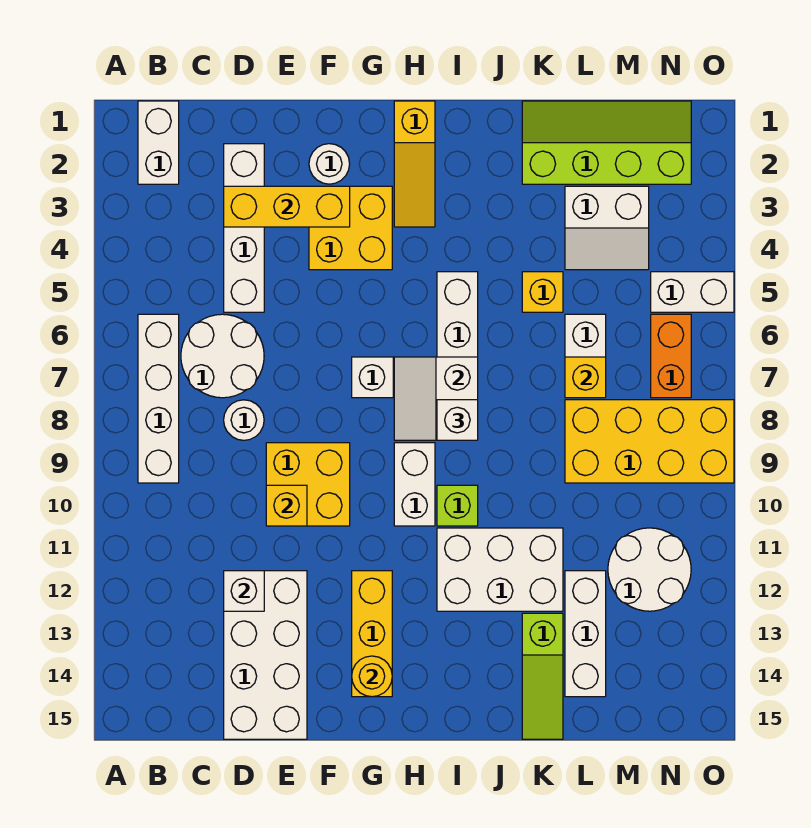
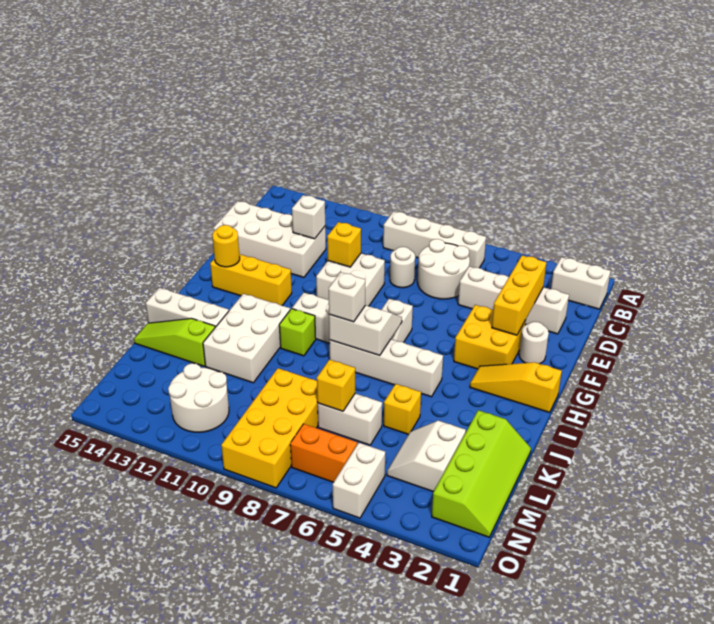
yellow brick E9:F10 level 1 -> white brick E9:F10 level 1
white brick L12:L14 level 1 -> white brick J13:J15 level 1

